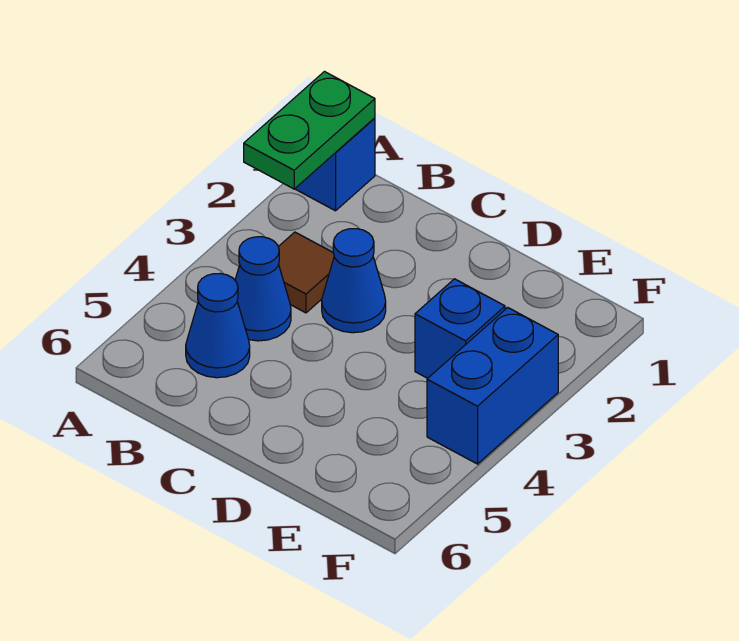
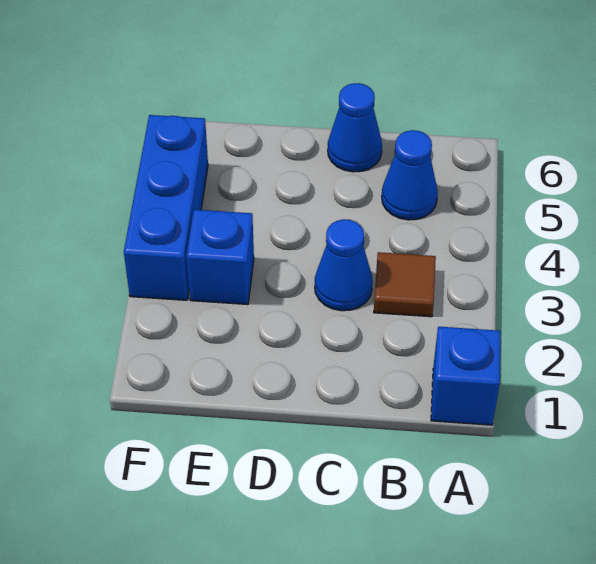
green plate A1:A2 level 2 -> none
blue cone B4 level 1 -> blue cone C6 level 1
blue brick F3:F4 level 1 -> blue brick F3:F5 level 1

